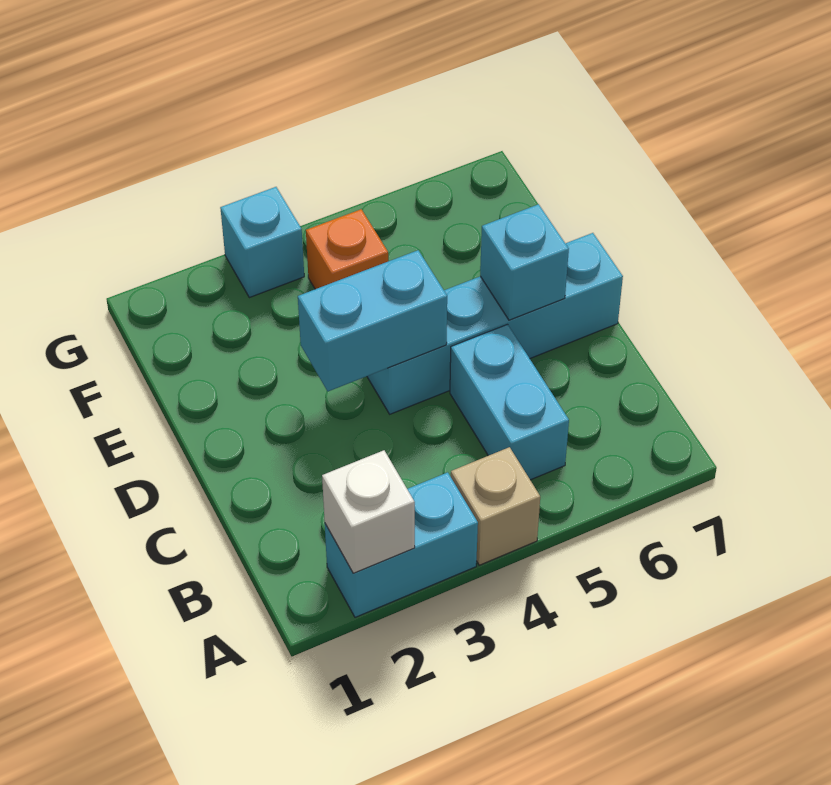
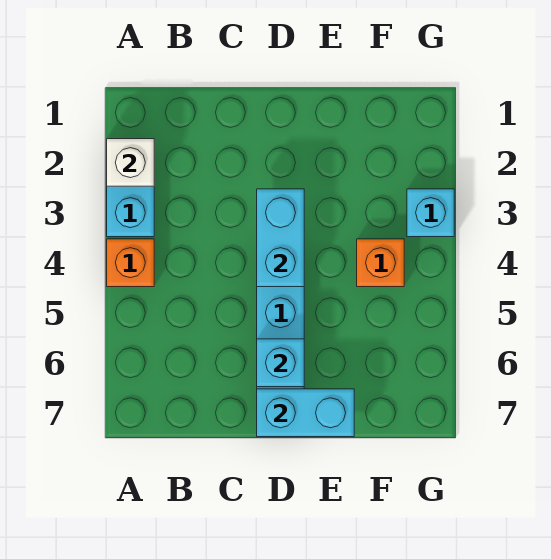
tan brick A4 level 1 -> orange brick A4 level 1
cyan brick B5:C5 level 1 -> cyan brick D7:E7 level 2

